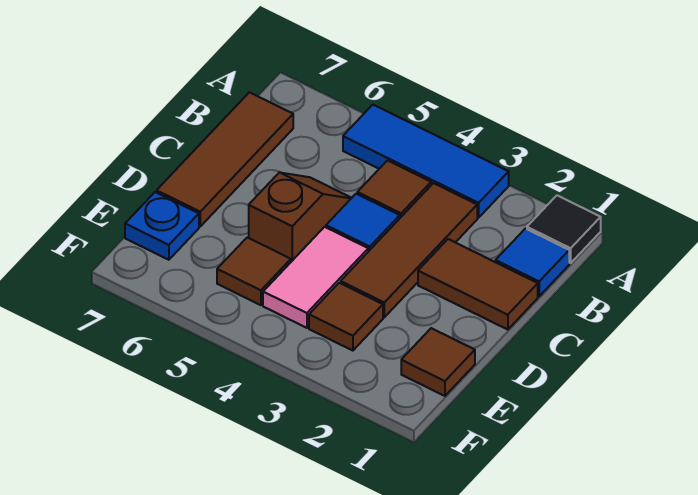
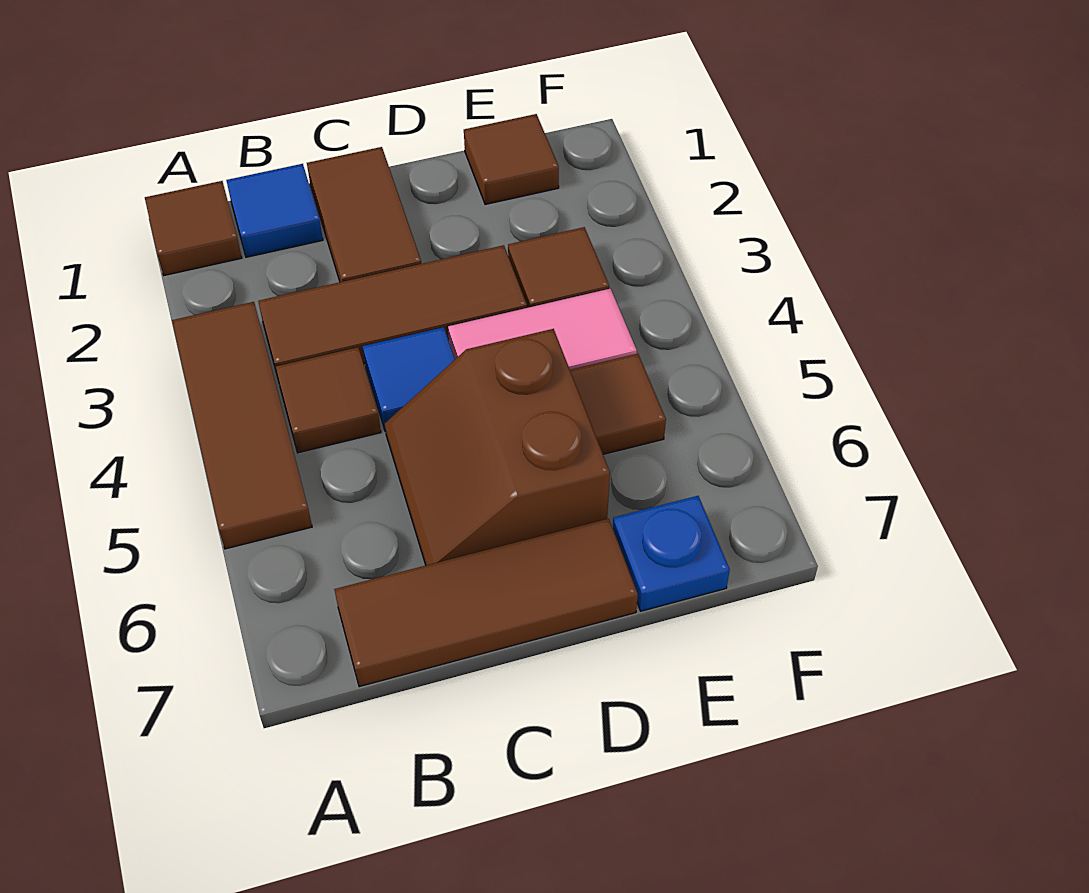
black tile A1 level 1 -> brown tile A1 level 1
blue tile A3:A5 level 1 -> brown tile A3:A5 level 1
brown slope C5:D5 level 1 top D -> brown slope C5:D6 level 1 top D

